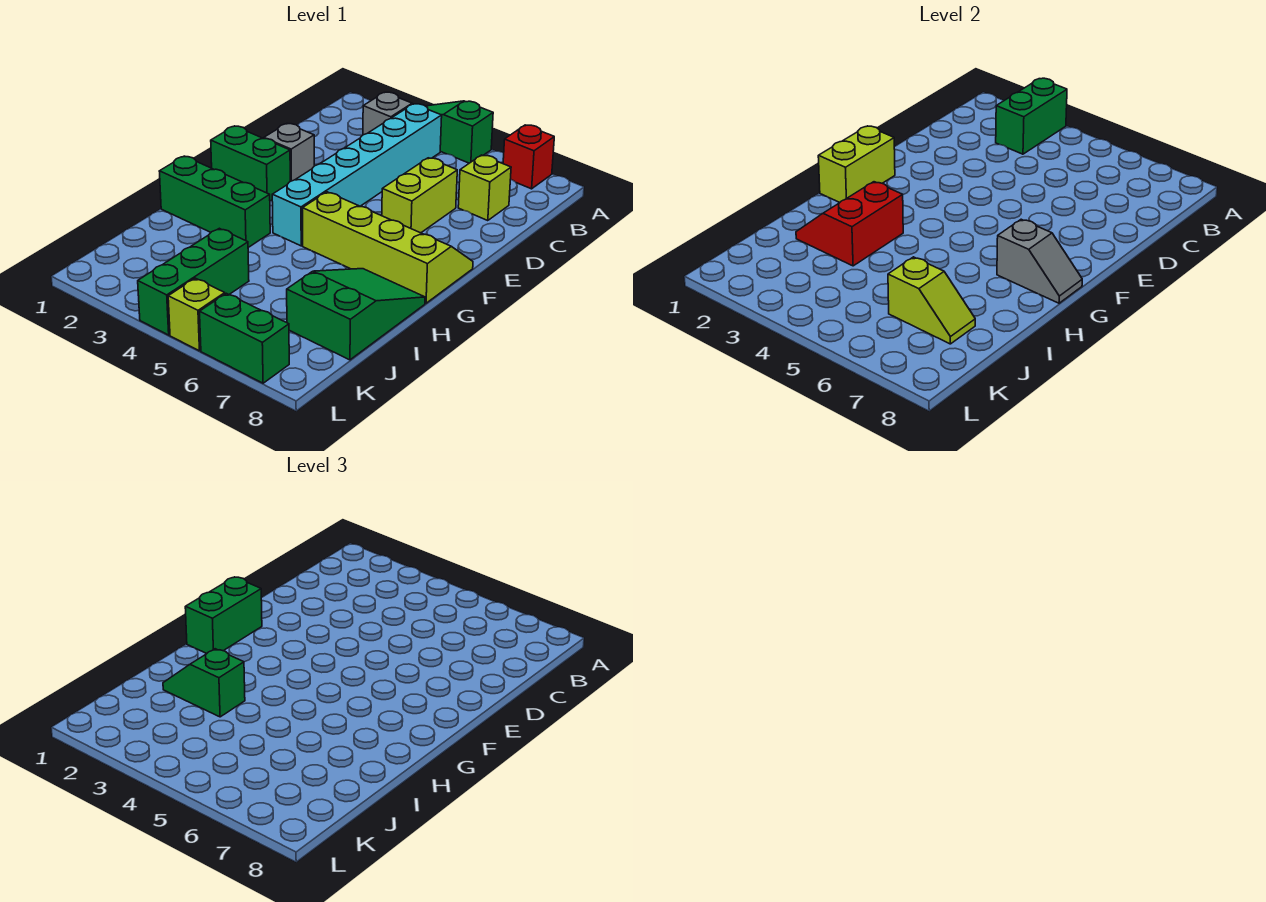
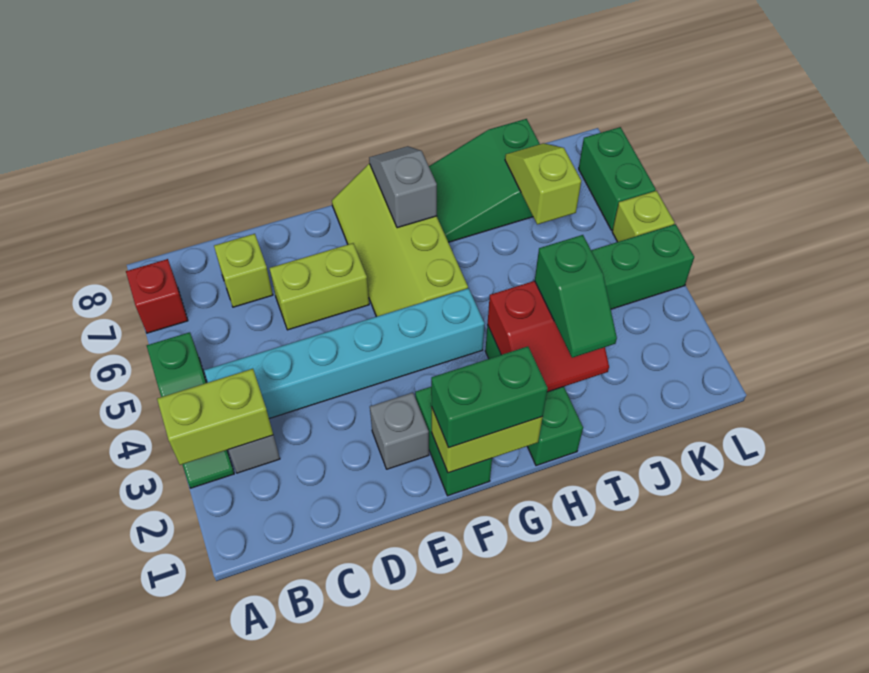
green brick A3:B3 level 2 -> lime brick A3:B3 level 2

